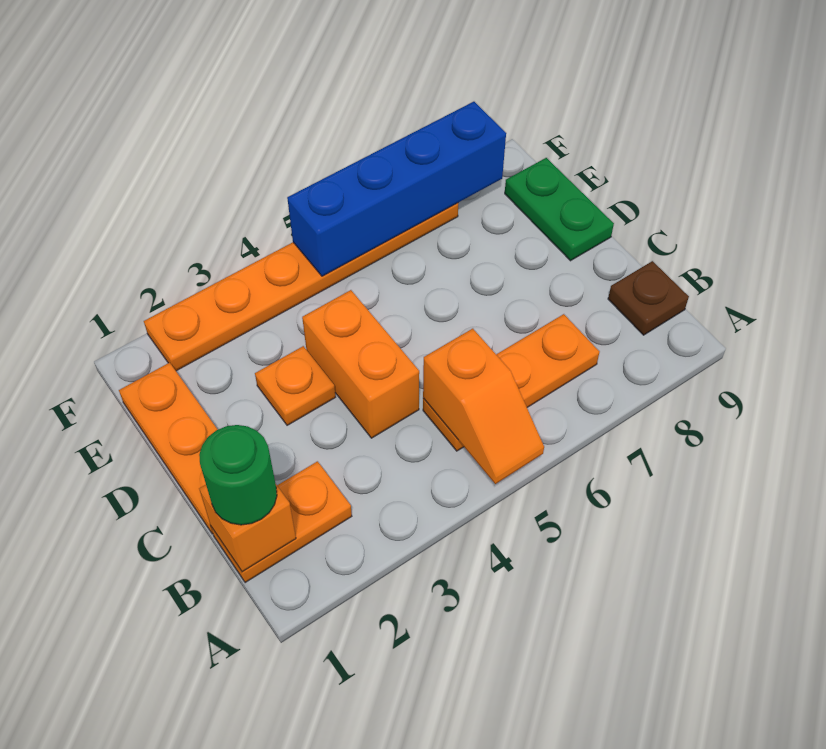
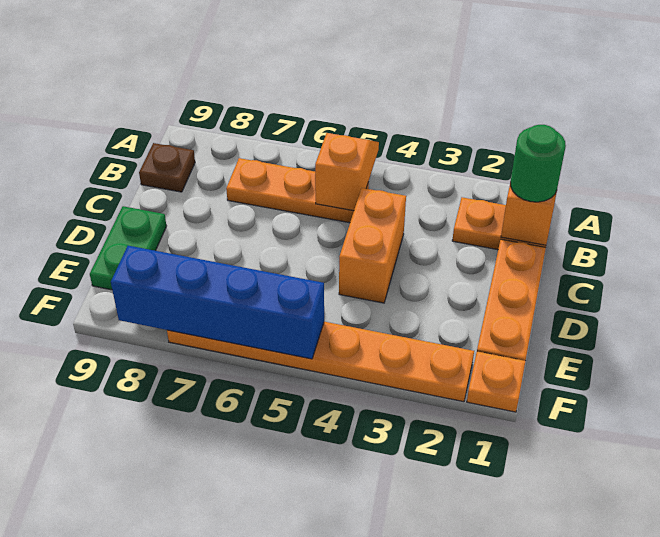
orange plate D3 level 1 -> orange plate F1 level 1

